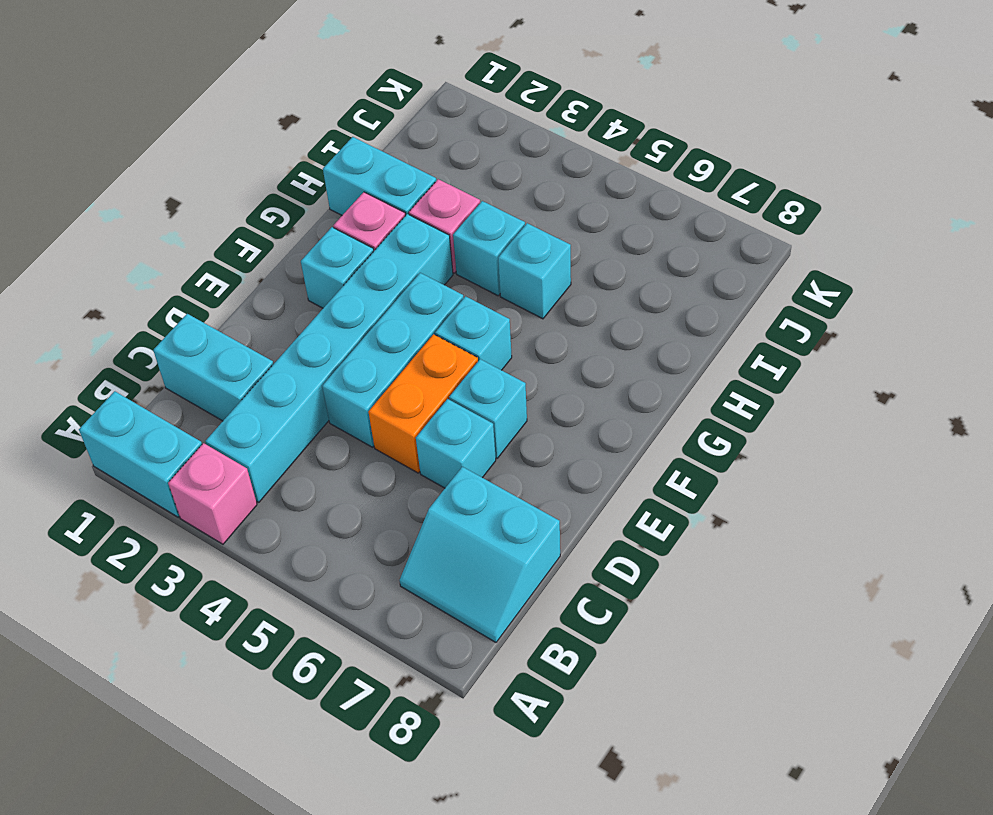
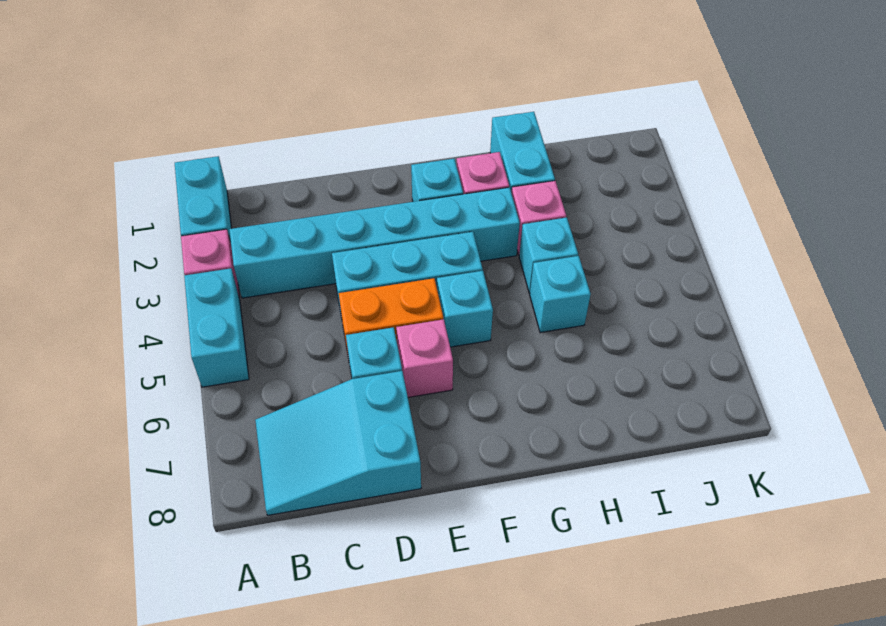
cyan slope B7:C8 level 1 top C -> cyan slope B7:D8 level 1 top D
cyan brick C1:C2 level 1 -> cyan brick A4:A5 level 1
cyan brick E6 level 1 -> pink brick E6 level 1

